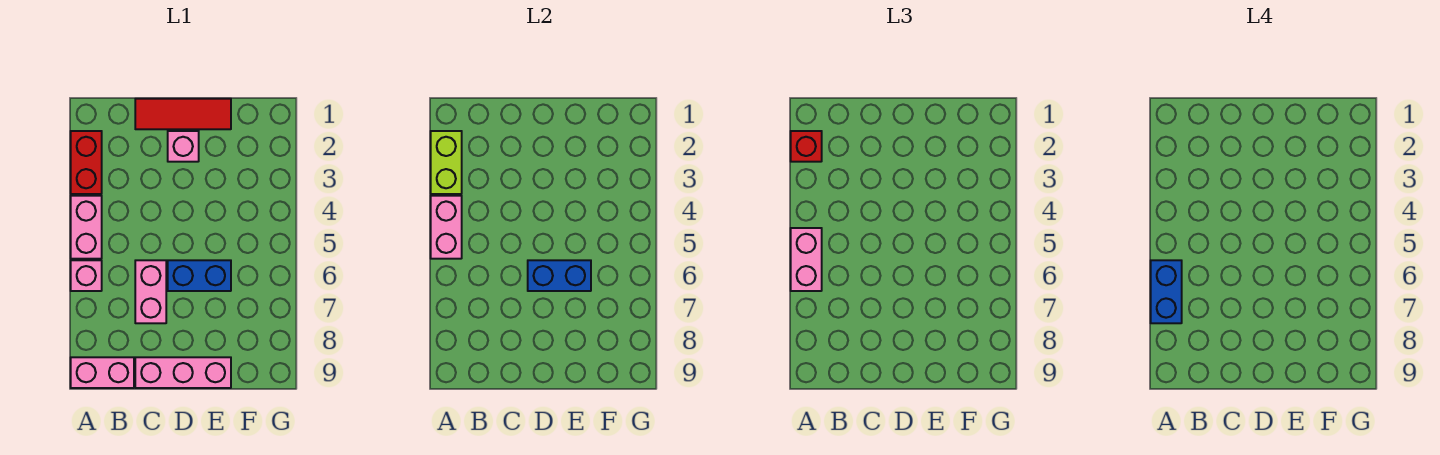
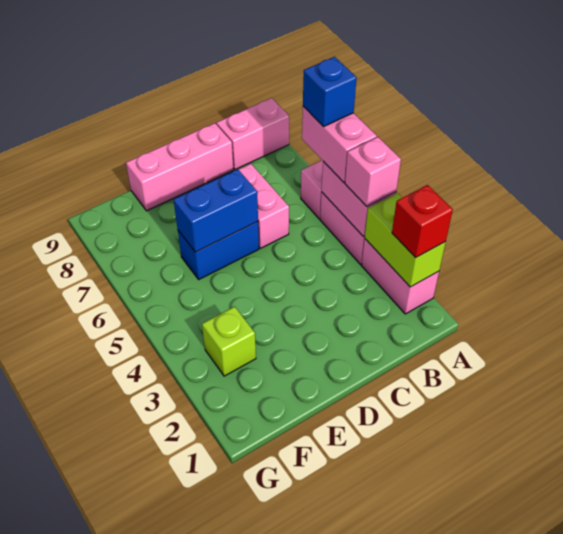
red brick A2:A3 level 1 -> pink brick A2:A3 level 1
blue brick A6:A7 level 4 -> blue brick A6 level 4
red tile C1:E1 level 1 -> none
pink brick D2 level 1 -> pink brick A4 level 3
none -> lime brick F3 level 1

